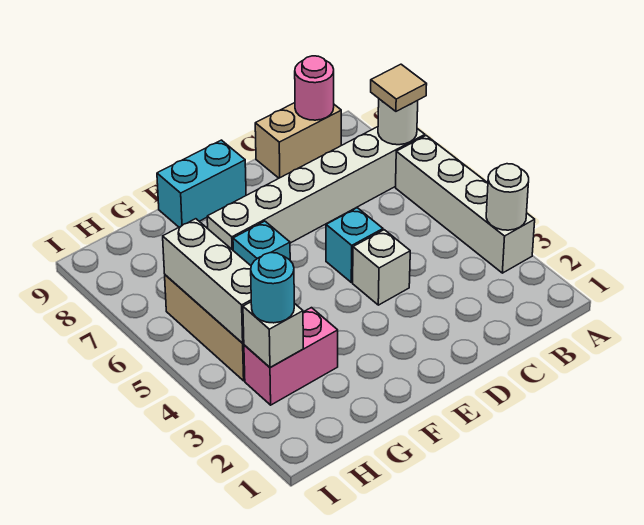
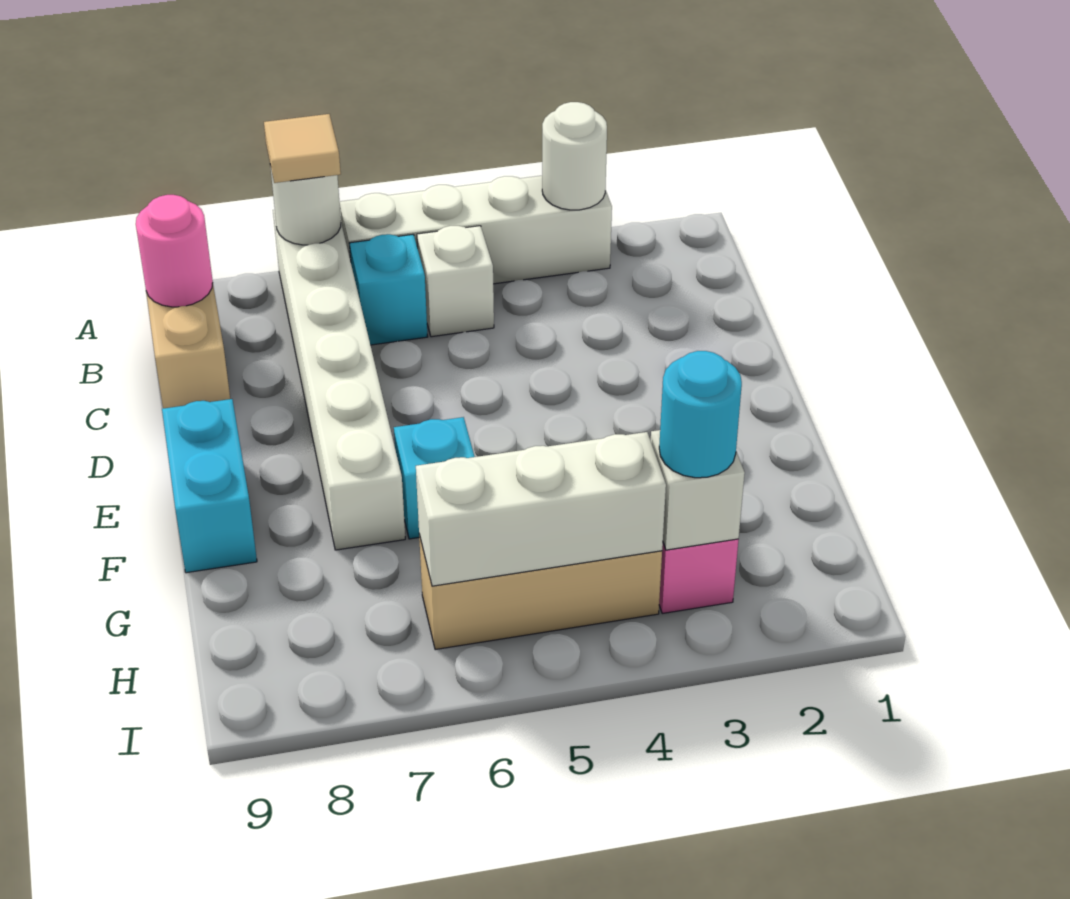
white brick D4 level 1 -> white brick B5 level 1
cyan brick D5 level 1 -> cyan brick B6 level 1

